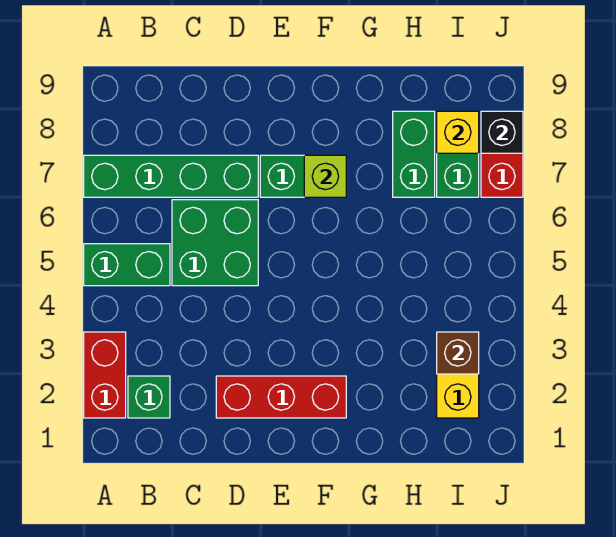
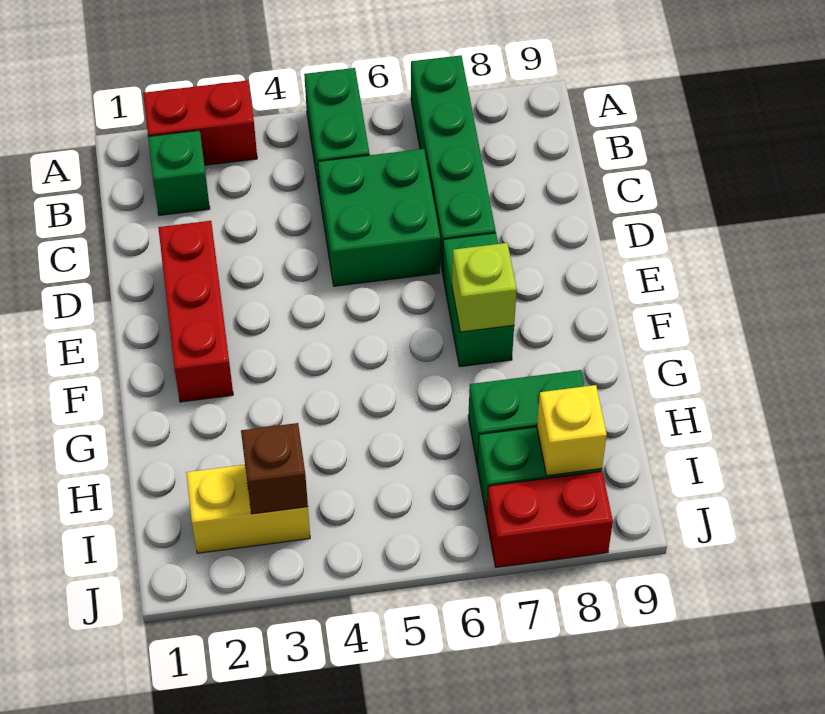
black brick J8 level 2 -> none

